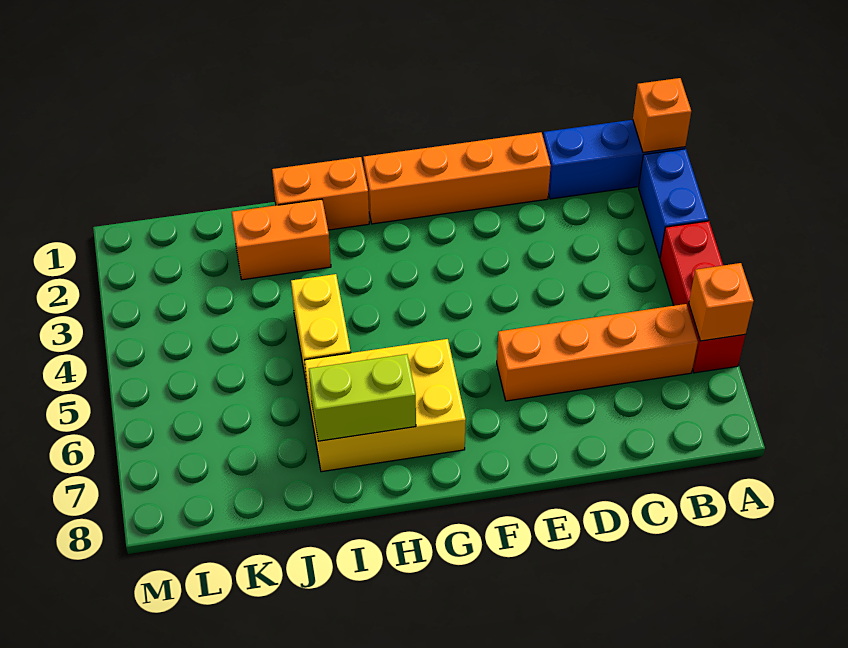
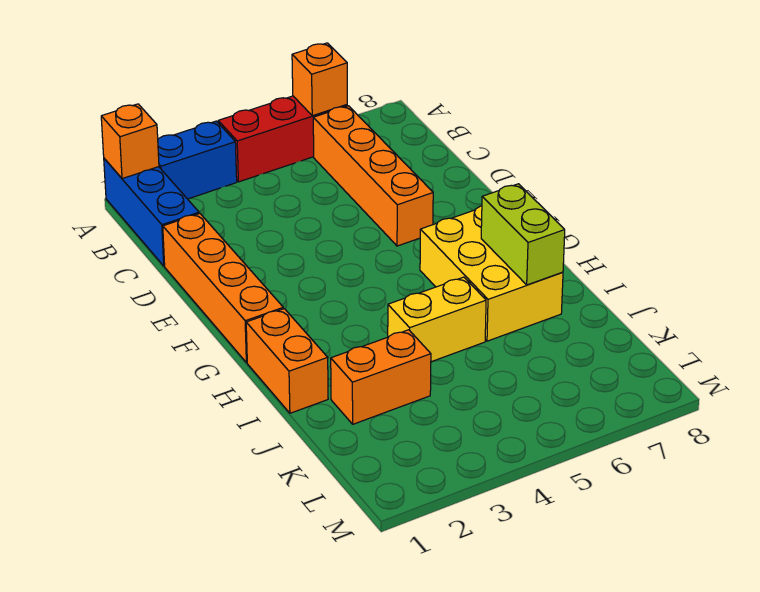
orange brick I2:J2 level 1 -> orange brick J2:J3 level 1

